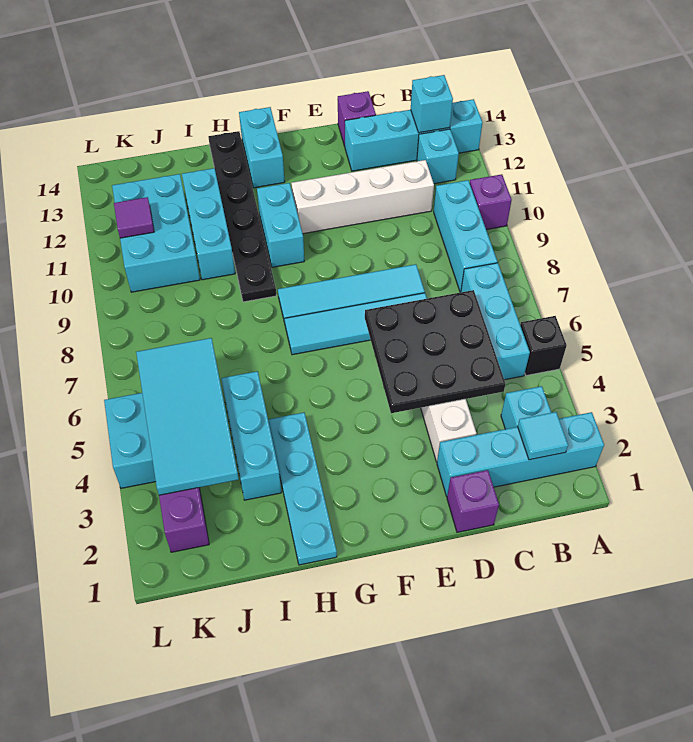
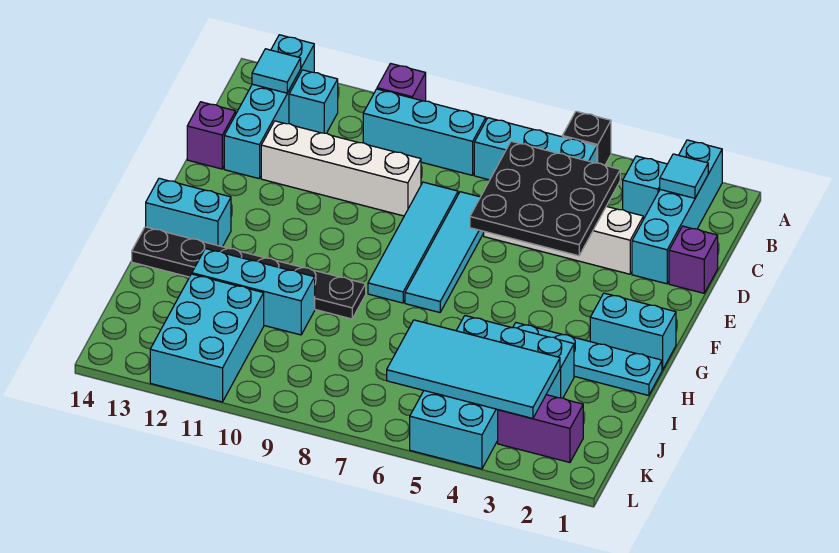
cyan brick B13 level 2 -> cyan tile B13 level 2
white brick C11:F11 level 1 -> white brick D9:D12 level 1
cyan brick G10:G11 level 1 -> cyan brick G1:G2 level 1
cyan brick J10:K12 level 1 -> cyan brick J11:L12 level 1
purple tile K11 level 2 -> none

